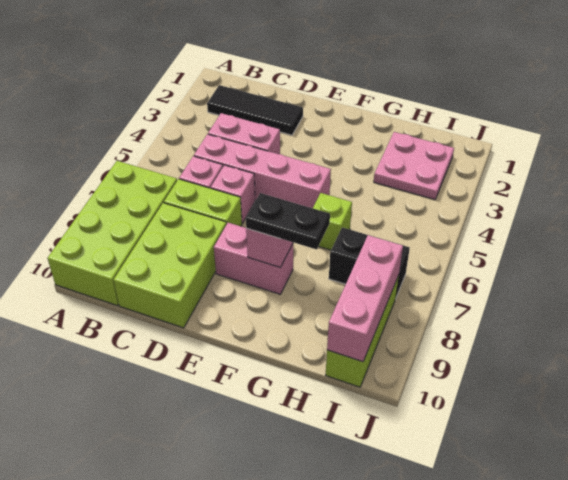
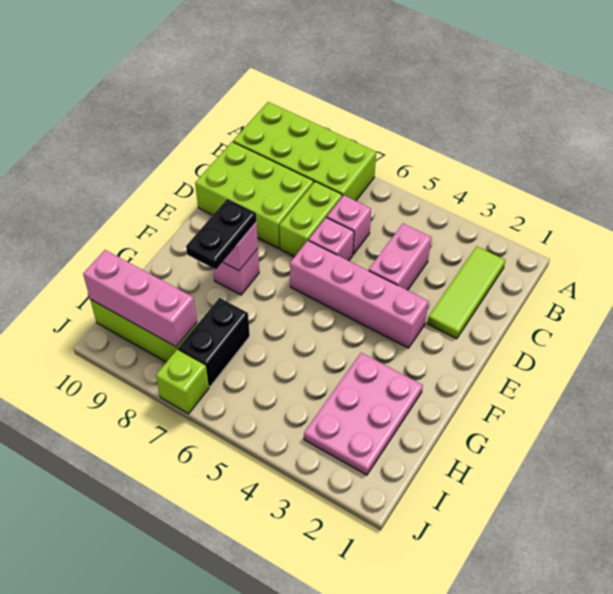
black tile B2:D2 level 1 -> lime tile B2:D2 level 1
pink brick C5:F5 level 1 -> pink brick E3:E6 level 1
pink brick E8:F8 level 1 -> pink brick F8 level 1
lime brick G6 level 1 -> lime brick J7 level 1
pink plate H2:I3 level 1 -> pink plate G2:I3 level 1

